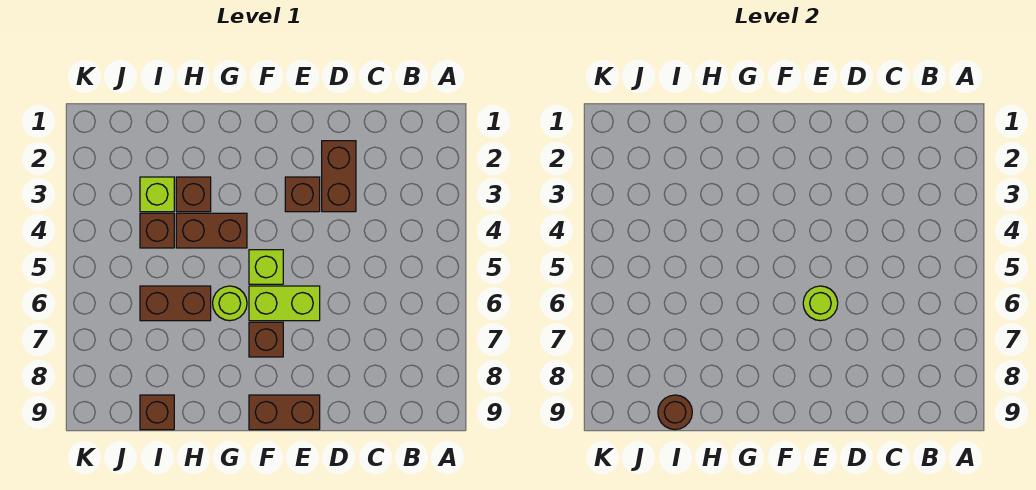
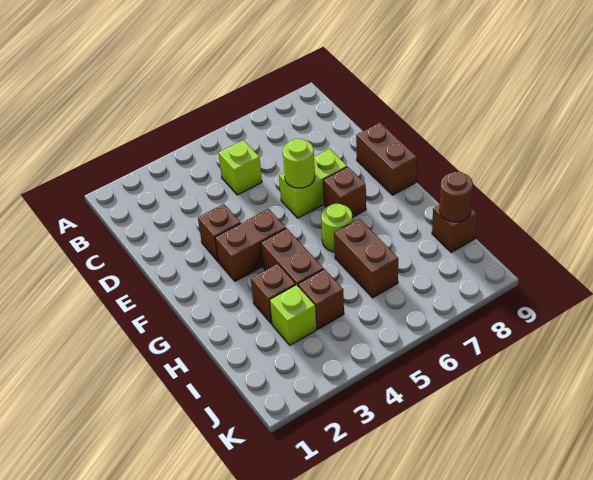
brown brick D2:D3 level 1 -> brown brick F3:F4 level 1
lime brick E6:F6 level 1 -> lime brick E6:E7 level 1
lime brick F5 level 1 -> lime brick C5 level 1

